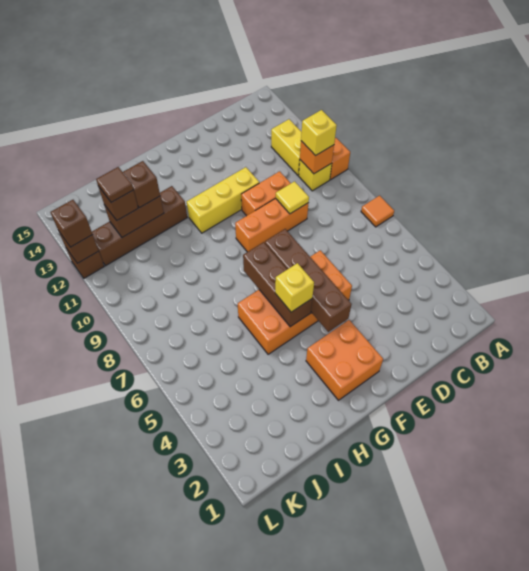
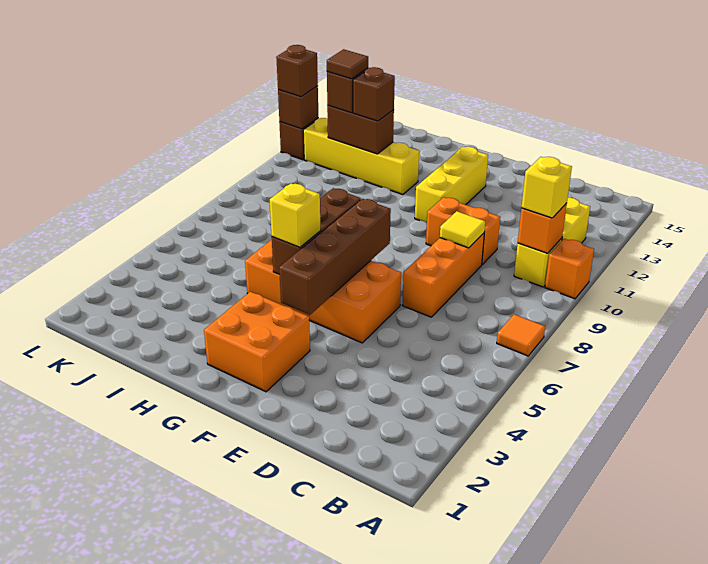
orange brick D9:F9 level 1 -> orange brick D7:D9 level 1
yellow brick E11:G11 level 1 -> yellow brick F11:F13 level 1
brown brick H12:K12 level 1 -> yellow brick H12:K12 level 1

